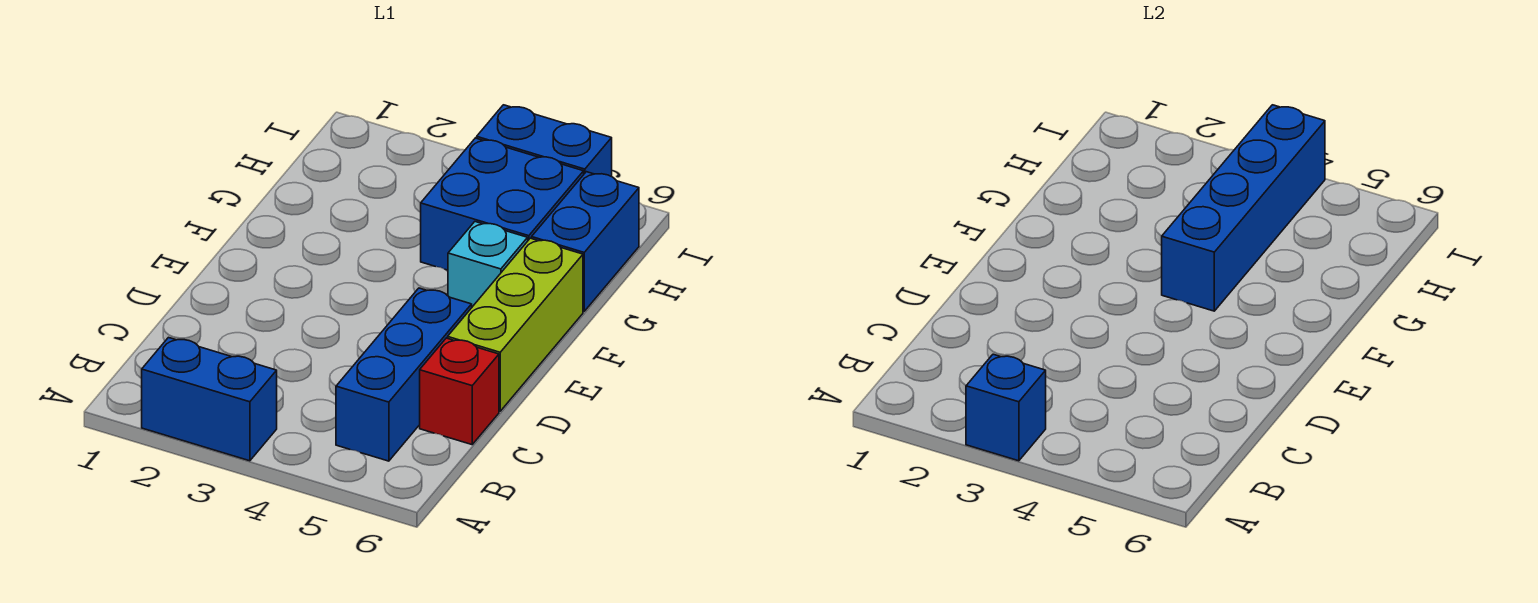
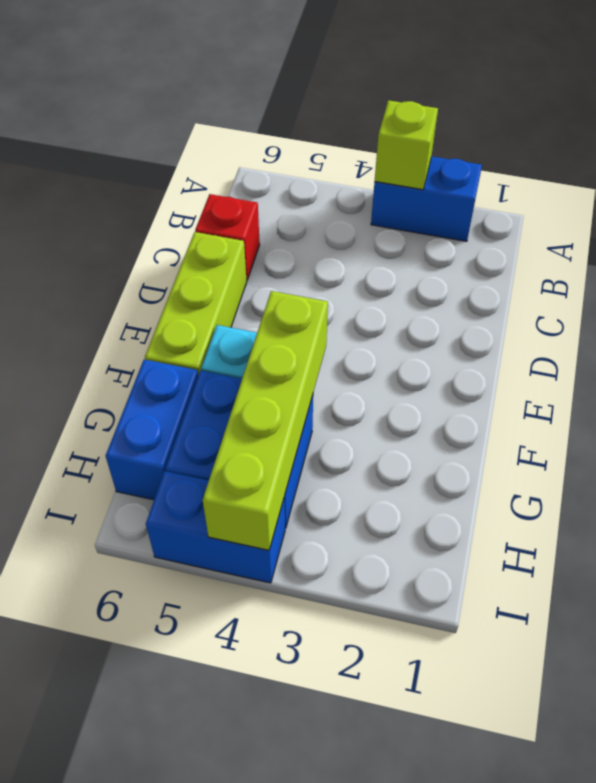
blue brick A3 level 2 -> lime brick A3 level 2
blue brick B5:D5 level 1 -> none
blue brick F4:I4 level 2 -> lime brick F4:I4 level 2

